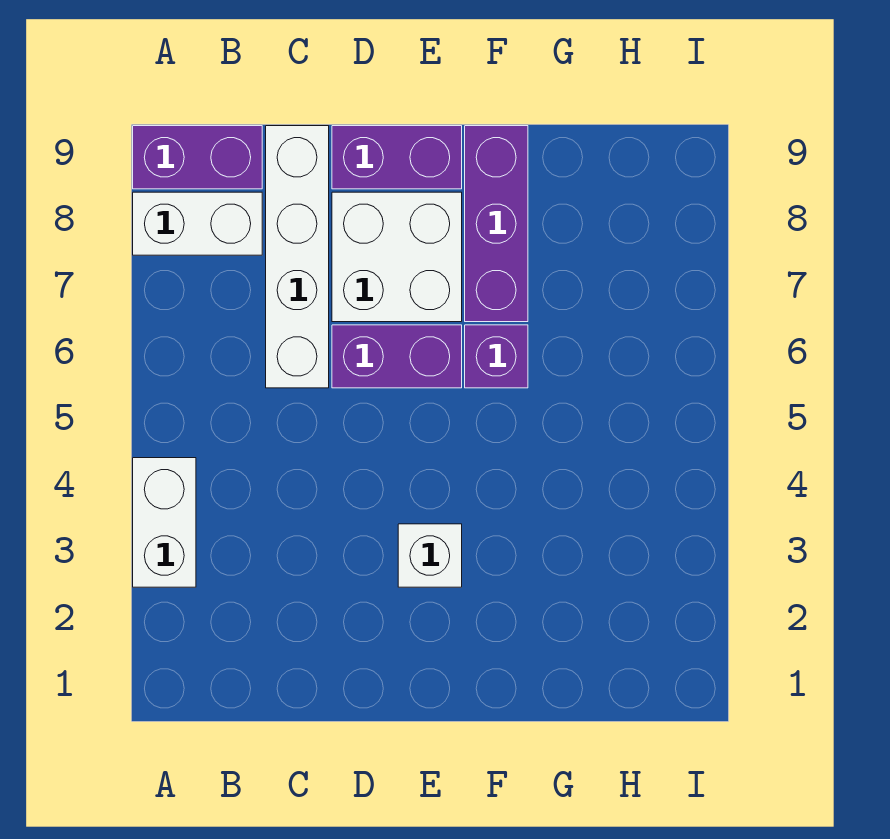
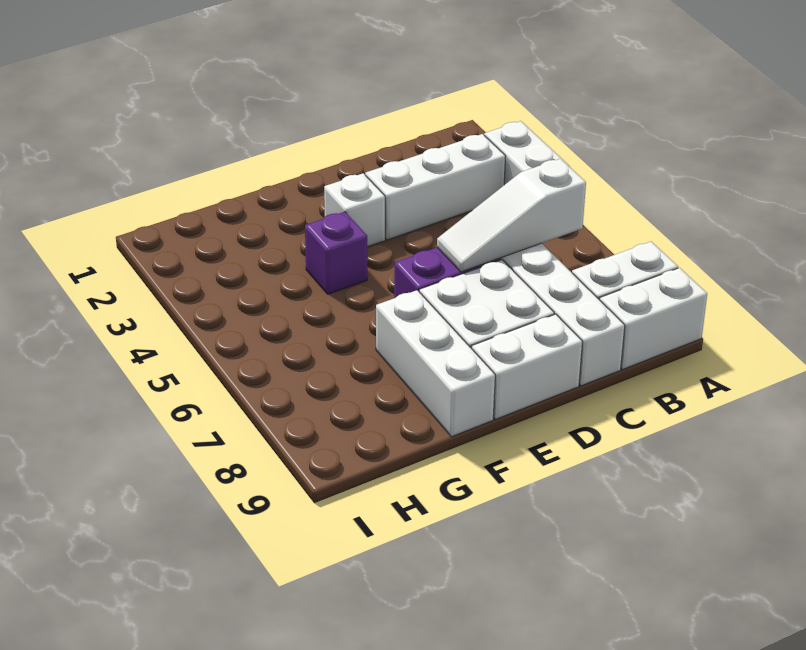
purple brick A9:B9 level 1 -> white brick A9:B9 level 1
none -> white brick B3:D3 level 1
none -> white slope B6:D6 level 2 top B
purple brick D9:E9 level 1 -> white brick D9:E9 level 1
purple brick F6 level 1 -> purple brick F4 level 1
purple brick F7:F9 level 1 -> white brick F7:F9 level 1

